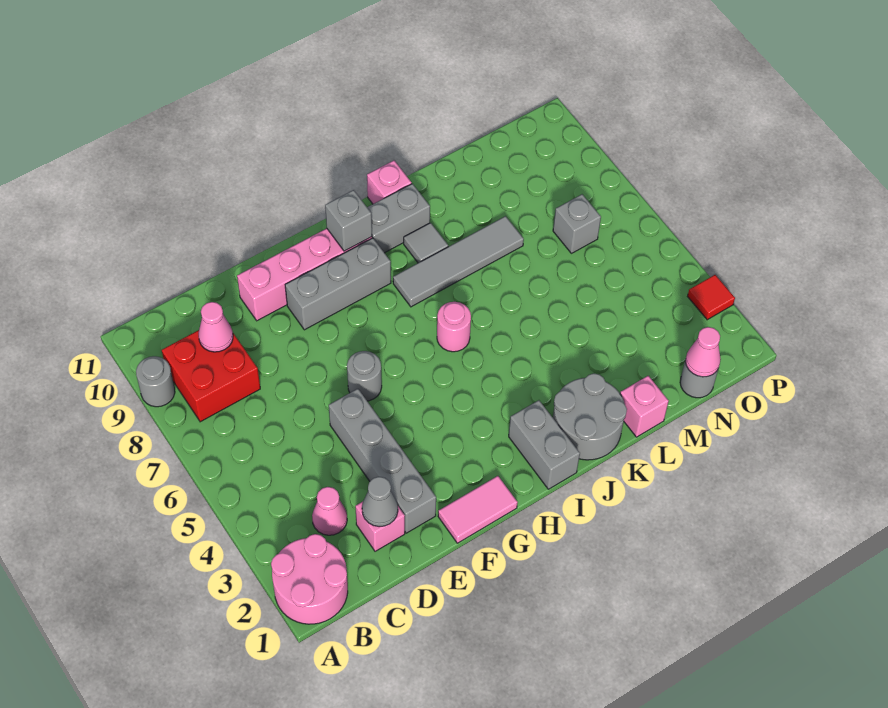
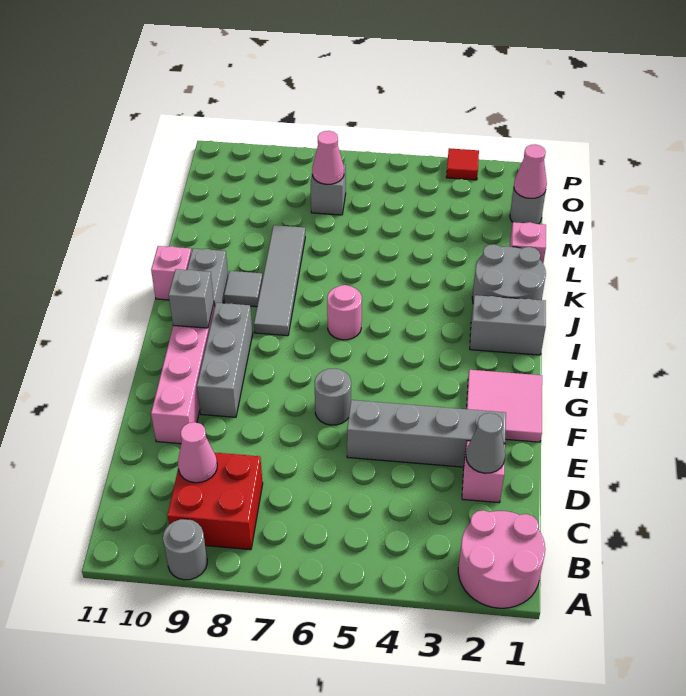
pink cone C3 level 1 -> pink cone N7 level 2
pink tile F1:G1 level 1 -> pink tile F1:G2 level 1

